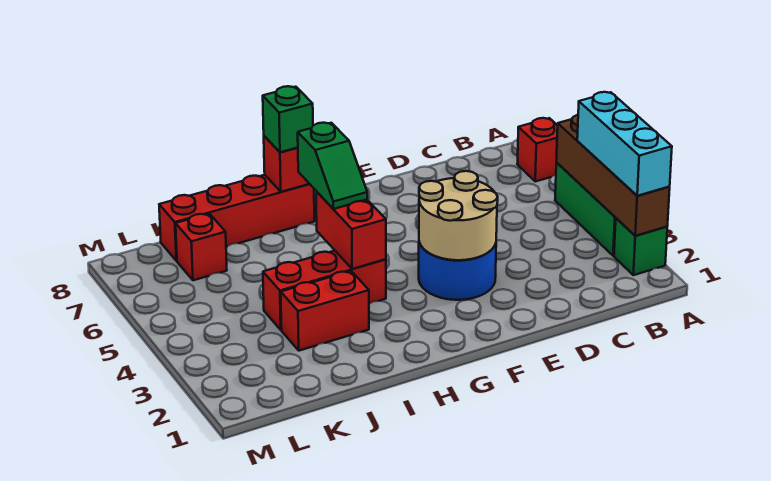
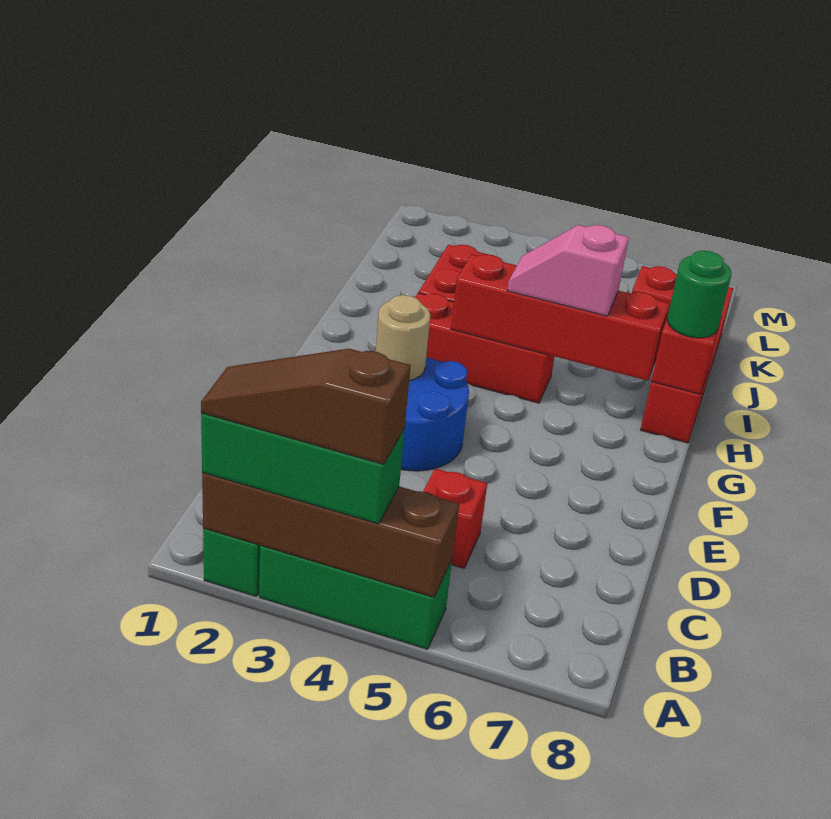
cyan brick A2:A4 level 3 -> green brick A2:A4 level 3
none -> brown slope A2:A4 level 4 top 4
red brick A7 level 1 -> red brick C5 level 1
tan round brick E3:F4 level 2 -> tan round brick F3 level 2
red brick H4:J4 level 1 -> red brick H3:H5 level 1
red brick H4:H5 level 2 -> red brick H4:H7 level 2
green slope H5:H6 level 3 top 6 -> pink slope H5:H6 level 3 top 6
green brick H8 level 3 -> green round brick H8 level 3

